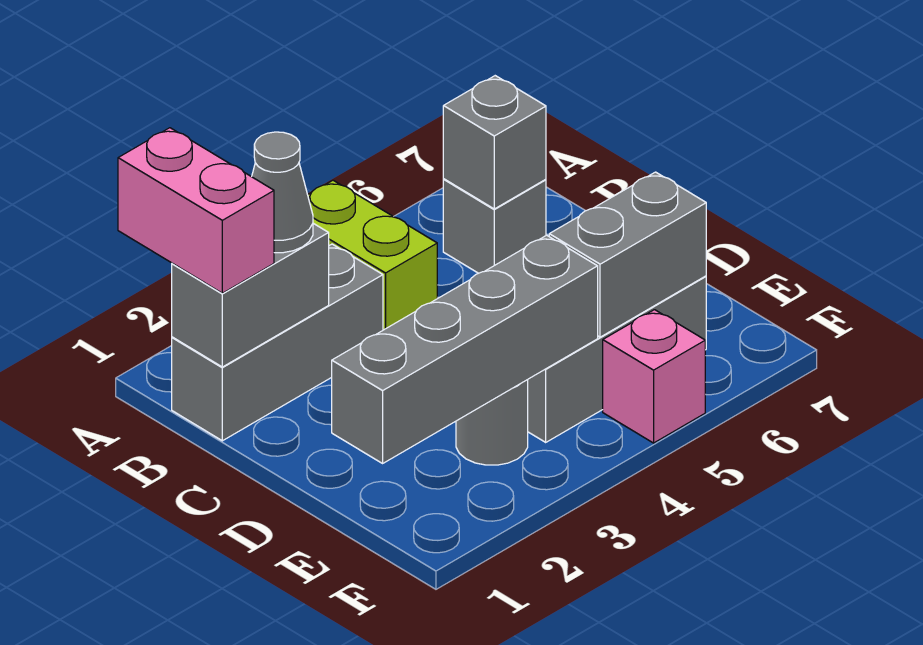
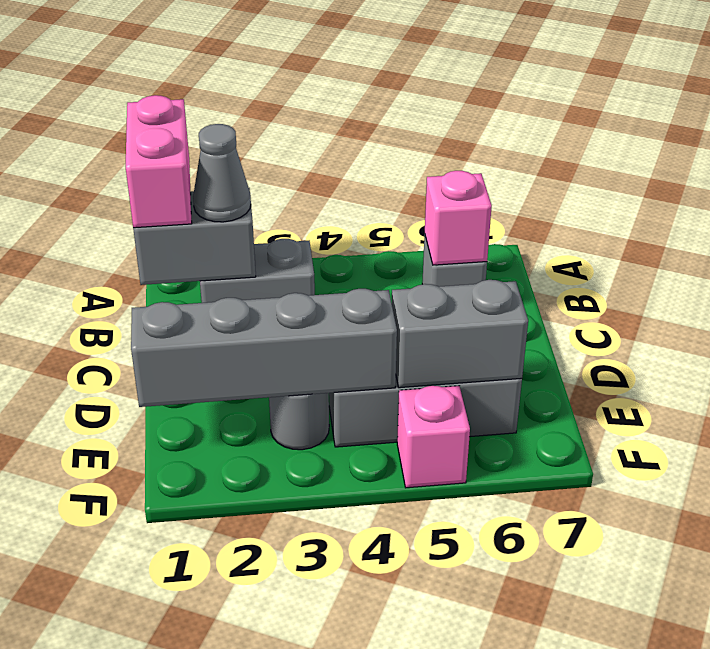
lime brick A4:B4 level 1 -> none
grey brick B1:B3 level 1 -> grey brick B2:B3 level 1
grey brick B6 level 2 -> pink brick B6 level 2

